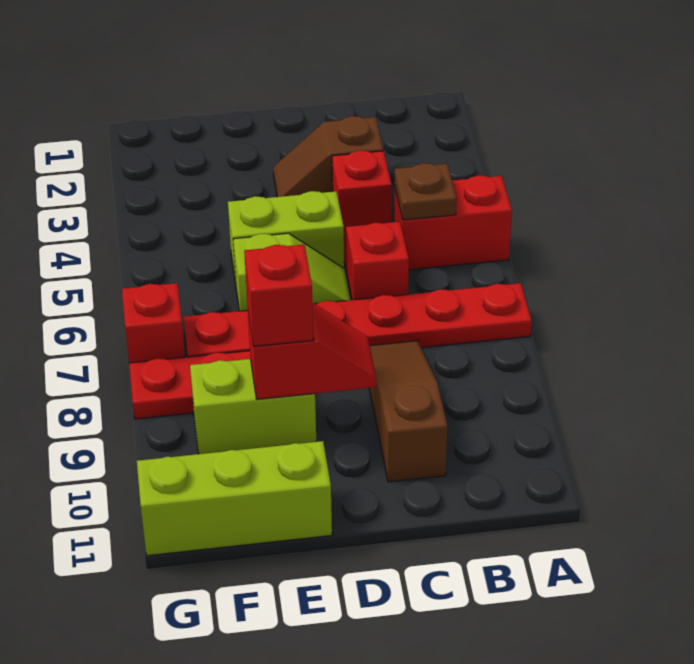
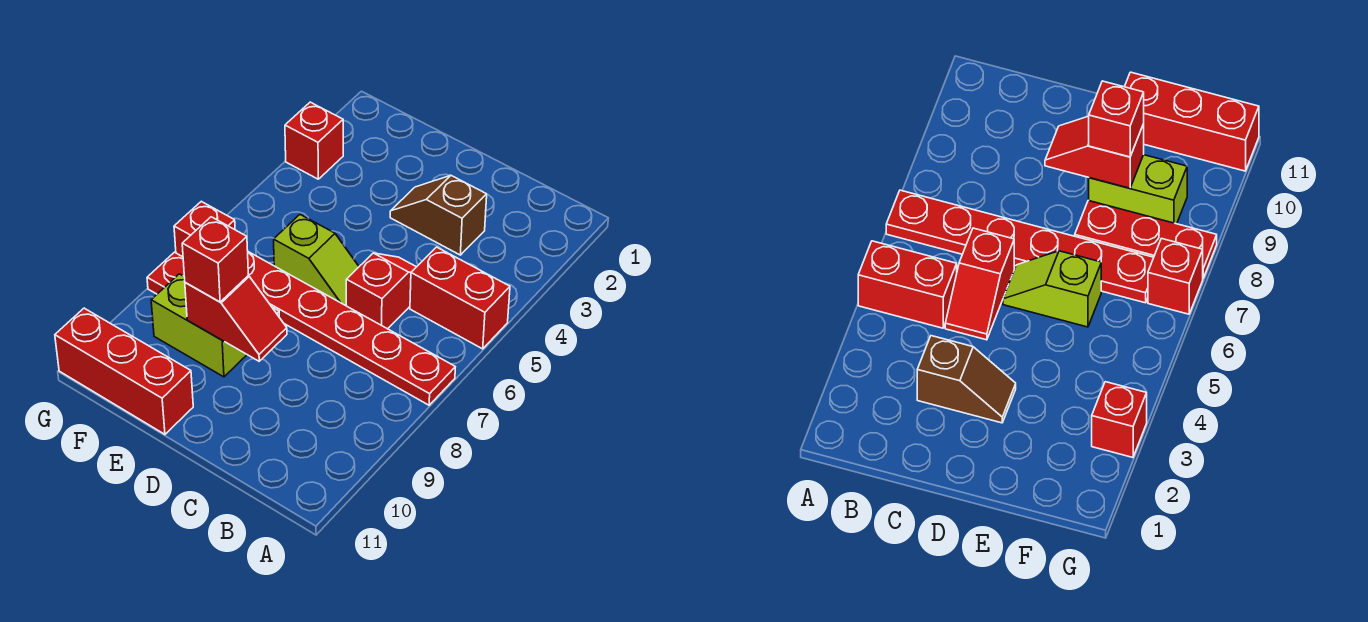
brown plate B5 level 2 -> none
red brick C4 level 1 -> red brick G3 level 1
brown slope C8:C10 level 1 top 10 -> none
lime brick D5:E5 level 1 -> none
lime brick E11:G11 level 1 -> red brick E11:G11 level 1

